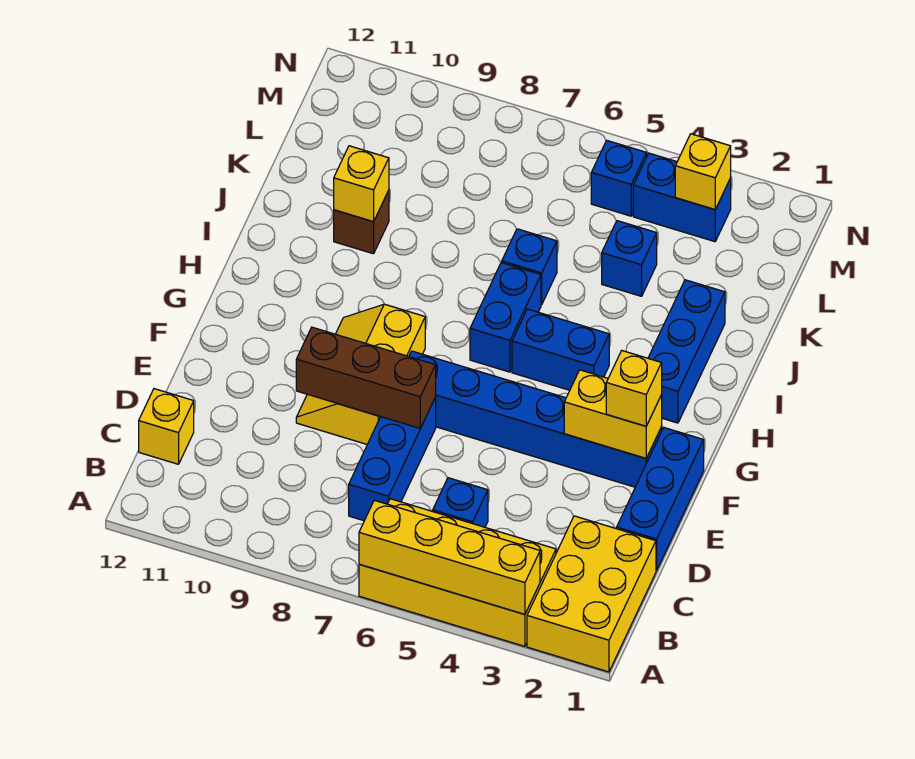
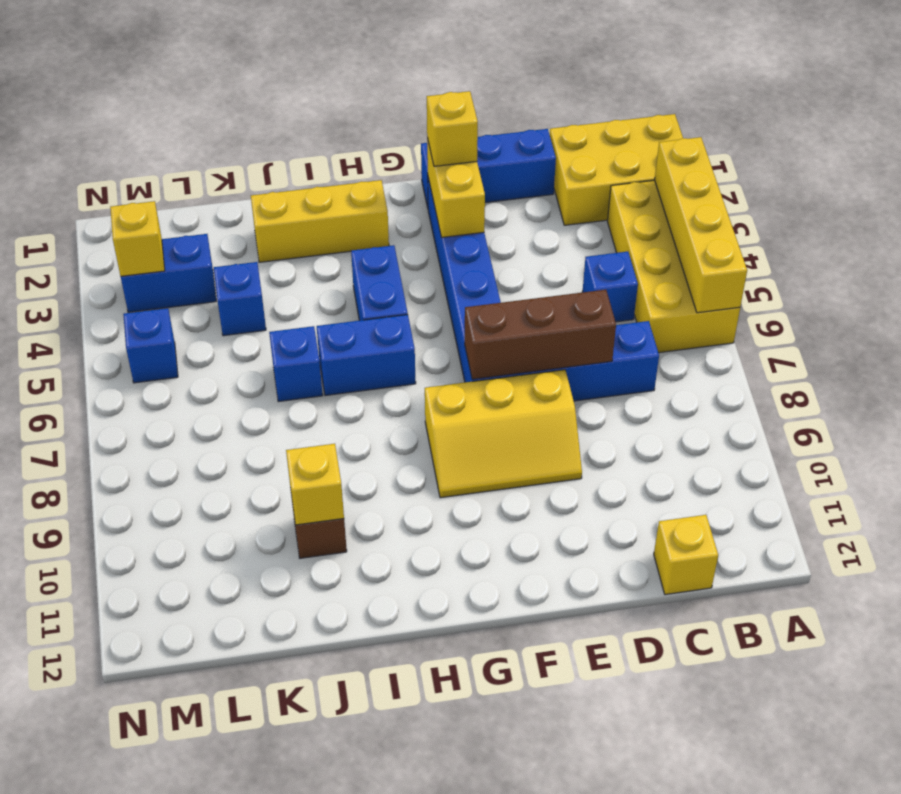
brown brick E7:E9 level 2 -> brown brick D7:F7 level 2
blue brick H2:J2 level 1 -> yellow brick H2:J2 level 1
blue brick M3:M4 level 1 -> blue brick L3:M3 level 1

